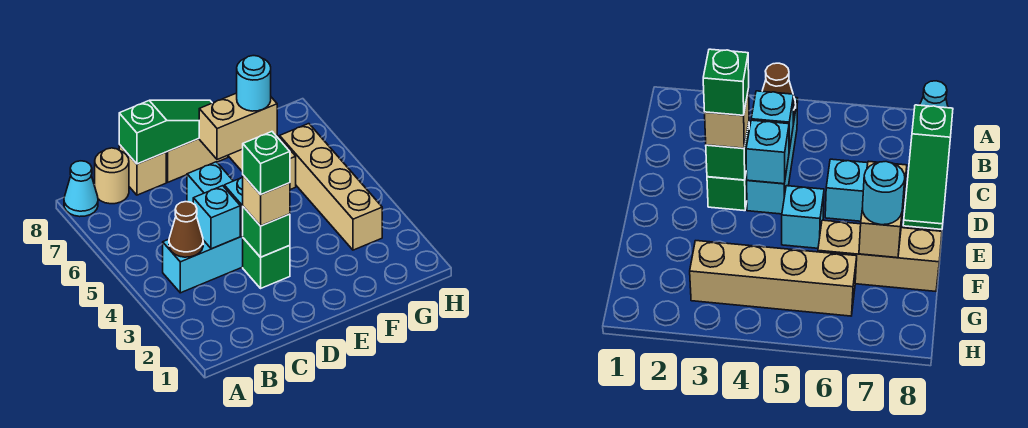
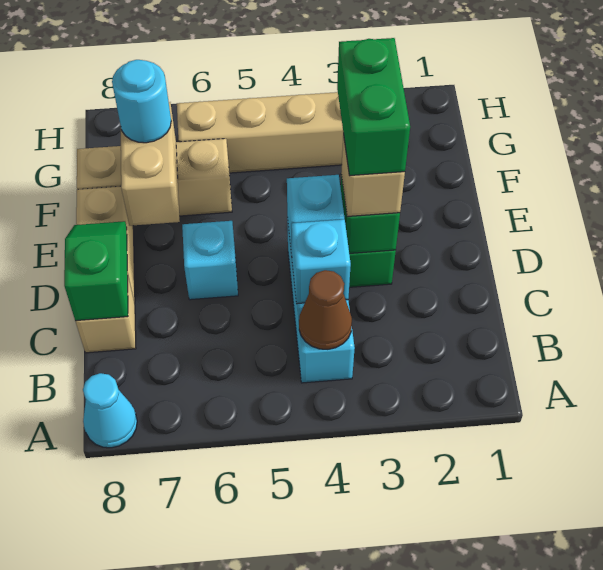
tan round brick B8 level 1 -> none
green slope C8:E8 level 2 top C -> green slope C8:D8 level 2 top C
green brick D3 level 4 -> green brick D3:E3 level 4
cyan brick E5 level 1 -> none

